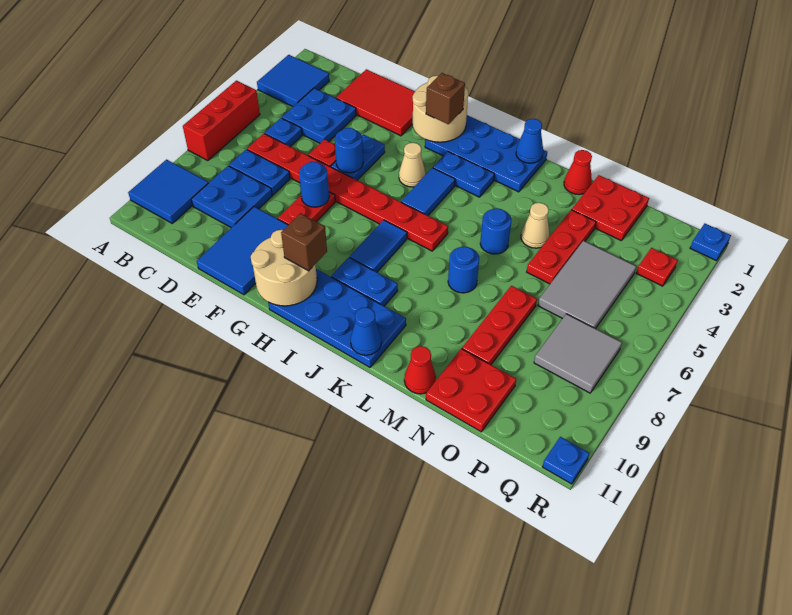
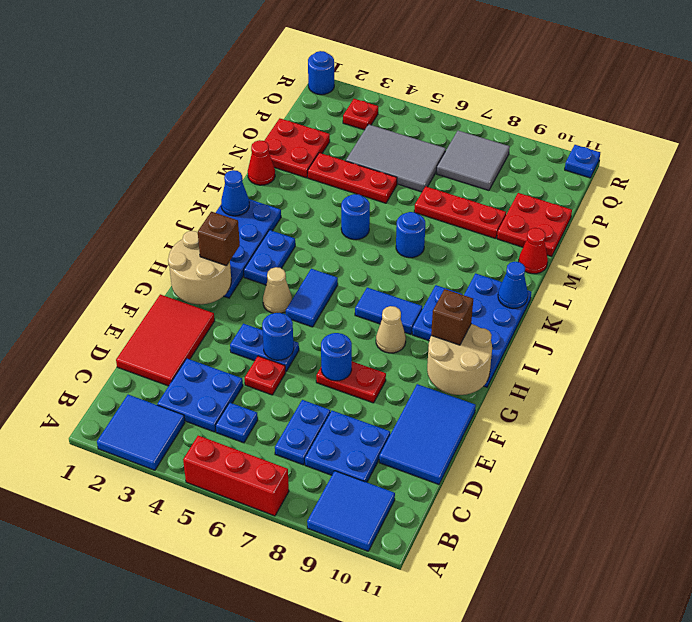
red plate C6:J6 level 1 -> none
blue tile E9:F11 level 1 -> blue tile D10:F11 level 1
blue tile I4:I5 level 1 -> blue tile H5:I5 level 1
tan cone M4 level 1 -> tan cone H8 level 1
blue plate R1 level 1 -> blue round brick R1 level 1

